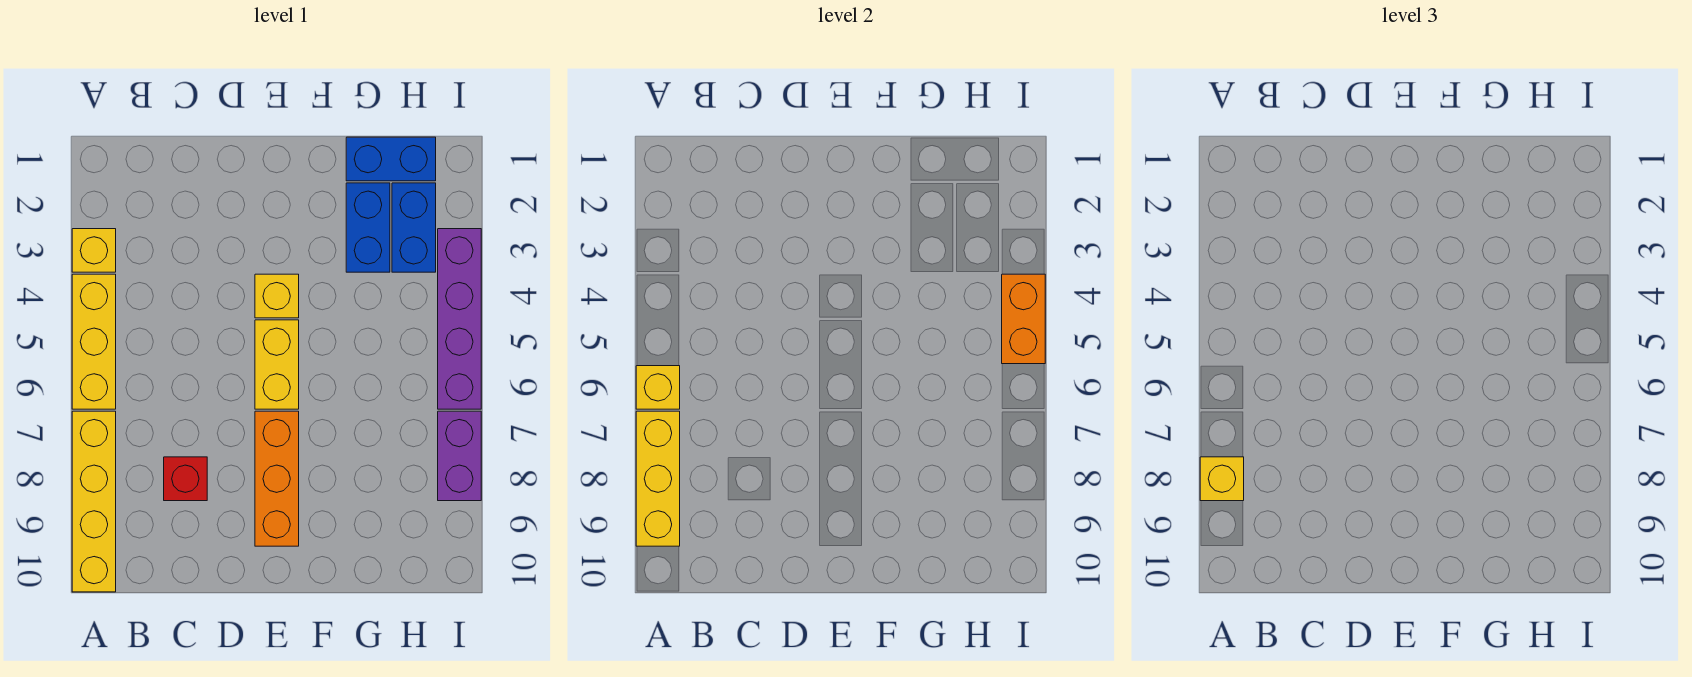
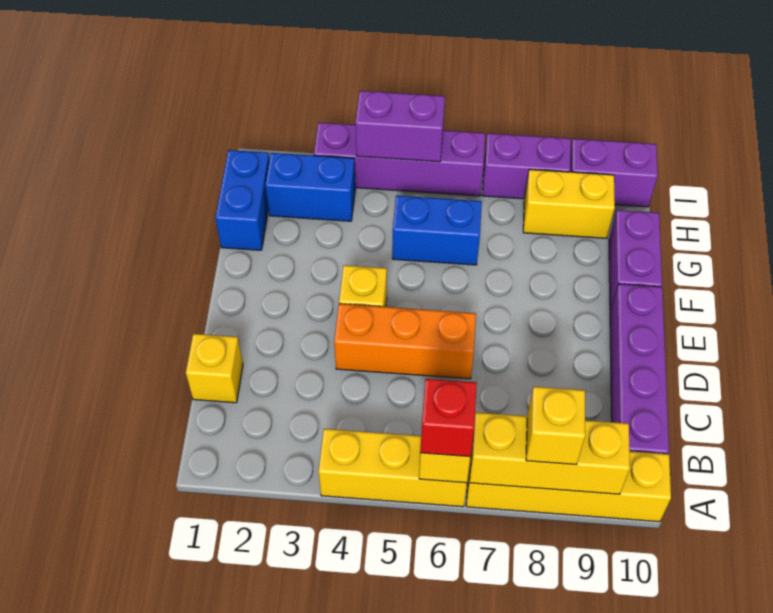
yellow brick A3 level 1 -> yellow brick C1 level 1
none -> purple brick B10:E10 level 1
red brick C8 level 1 -> red brick A6 level 3
yellow brick E5:E6 level 1 -> yellow brick H8:H9 level 1
orange brick E7:E9 level 1 -> orange brick D4:D6 level 1
none -> purple brick F10:G10 level 1
blue brick G2:G3 level 1 -> blue brick G5:G6 level 1
orange brick I4:I5 level 2 -> purple brick I4:I5 level 2
none -> purple brick I9:I10 level 1

